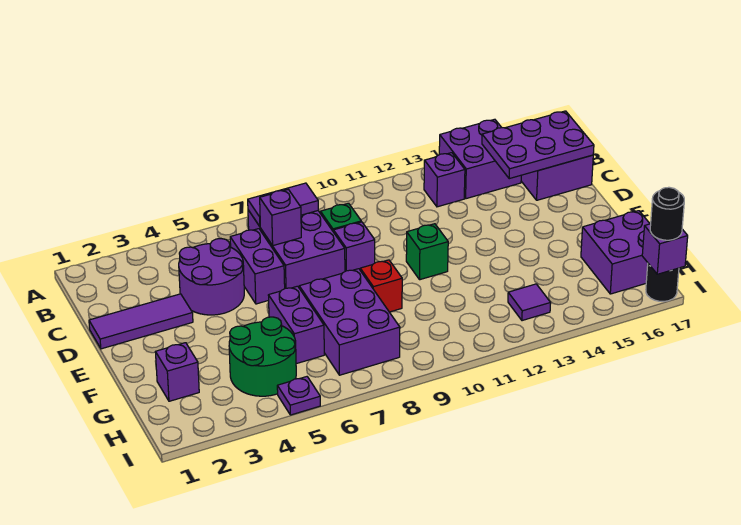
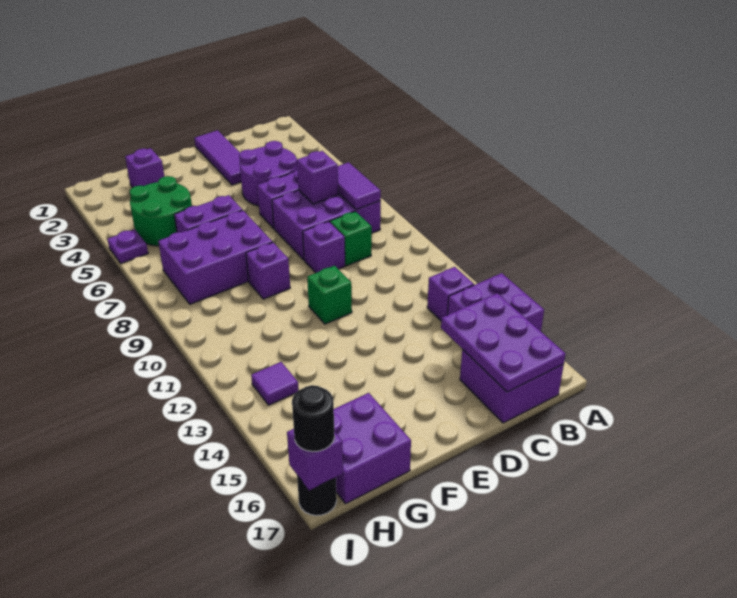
red brick F9 level 1 -> purple brick F9 level 1

